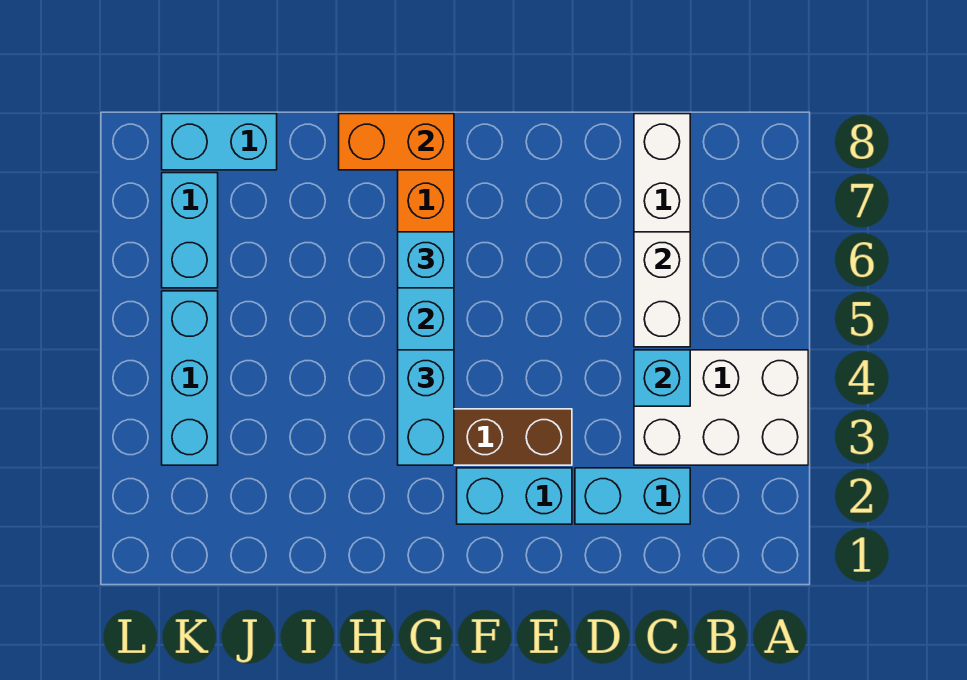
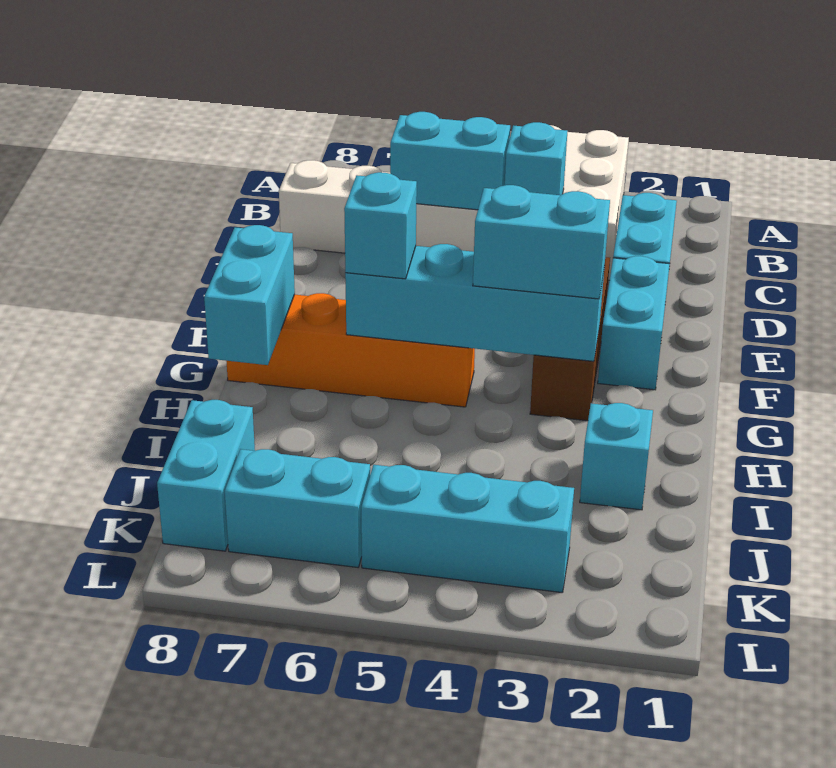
white brick C5:C6 level 2 -> cyan brick C5:C6 level 2
orange brick G8:H8 level 2 -> cyan brick G8:H8 level 2
none -> cyan brick I2 level 1

